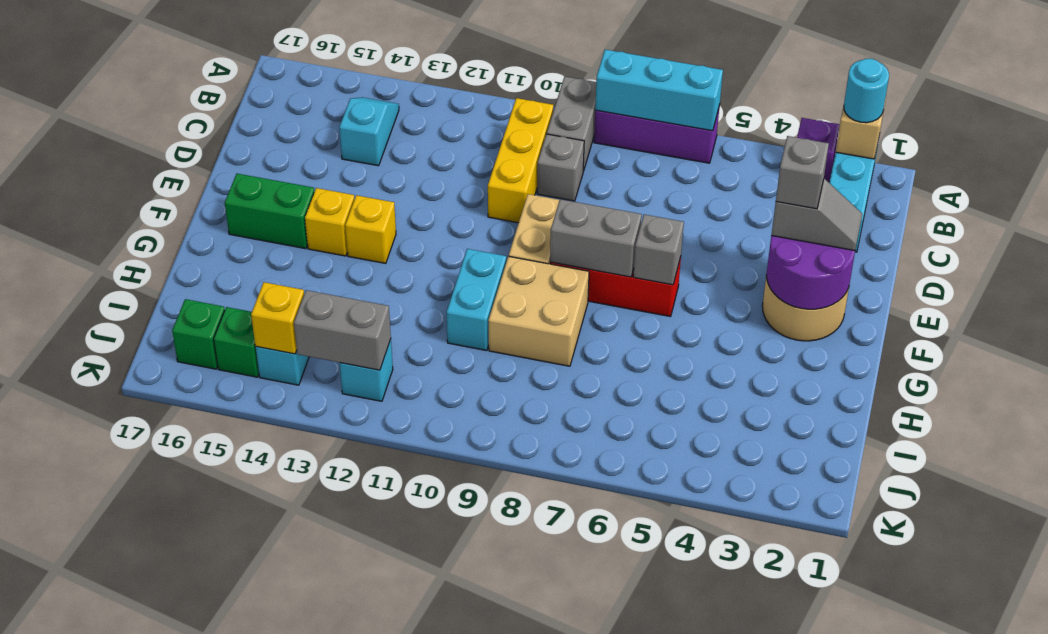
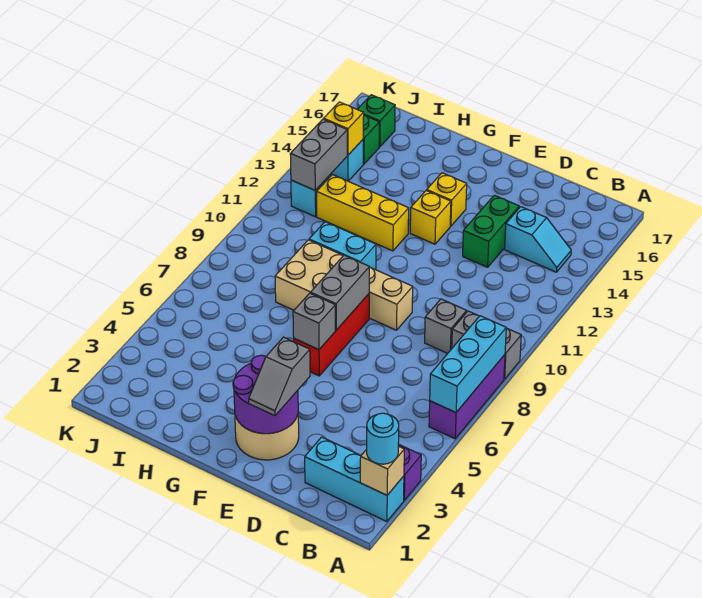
yellow brick B10:D10 level 1 -> yellow brick G12:I12 level 1
grey brick E3 level 4 -> none
green brick F15:F16 level 1 -> green brick D13:D14 level 1

